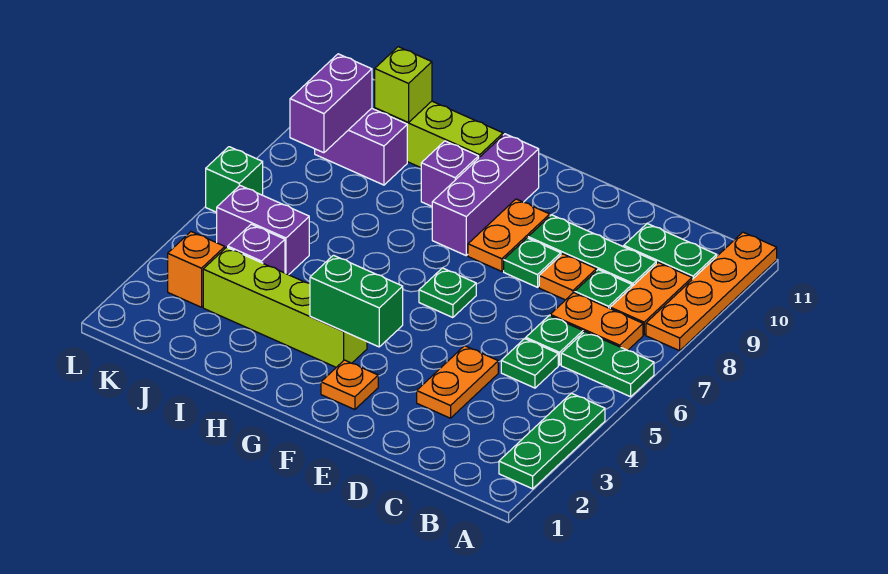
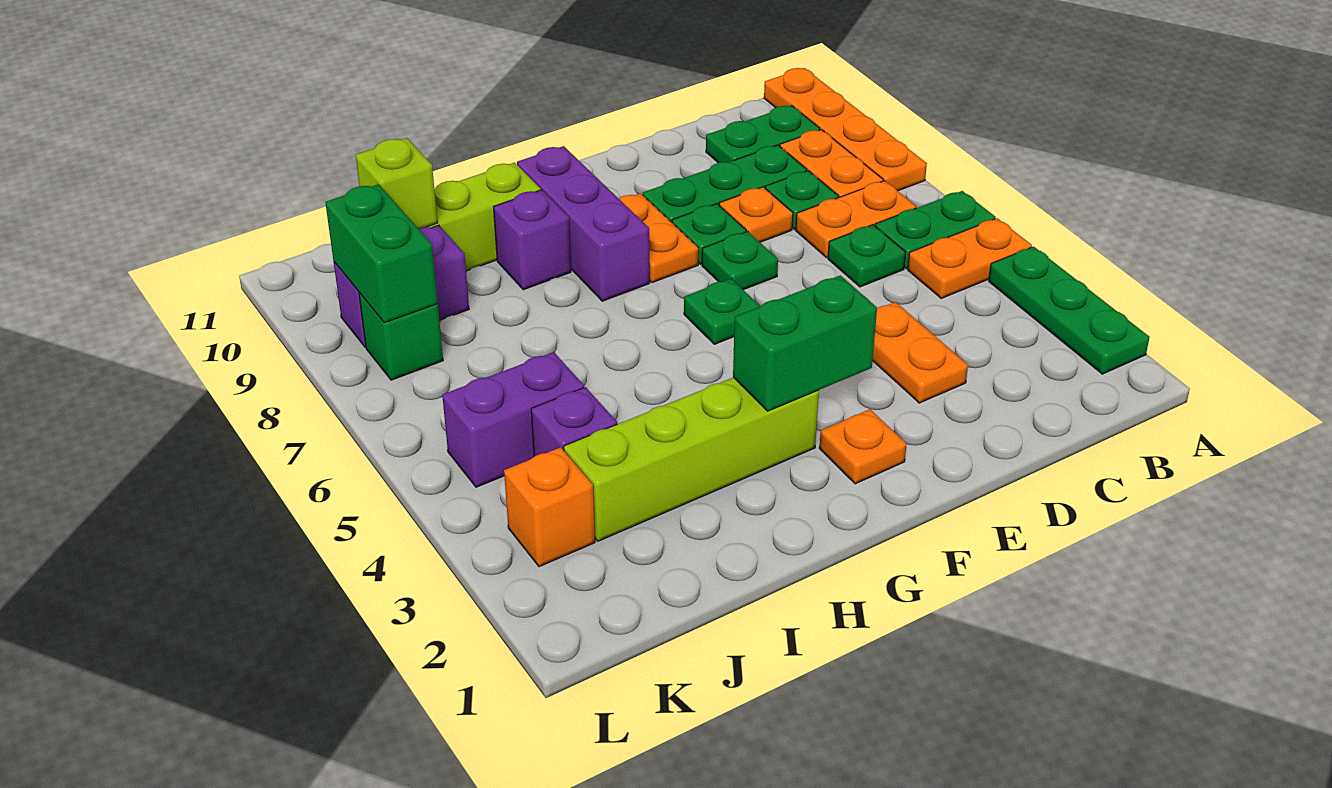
none -> orange plate A5:B5 level 1
green plate C5 level 1 -> green plate E7 level 1
purple brick K8:K9 level 2 -> green brick K8:K9 level 2
green brick L6 level 1 -> green brick K8 level 1

